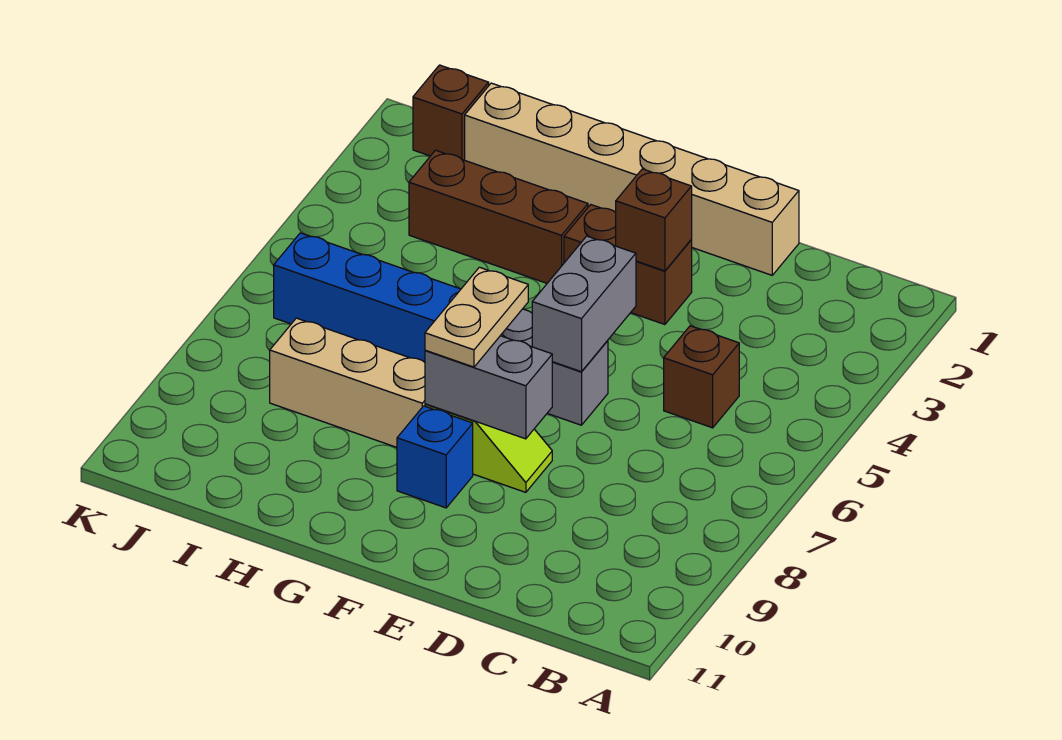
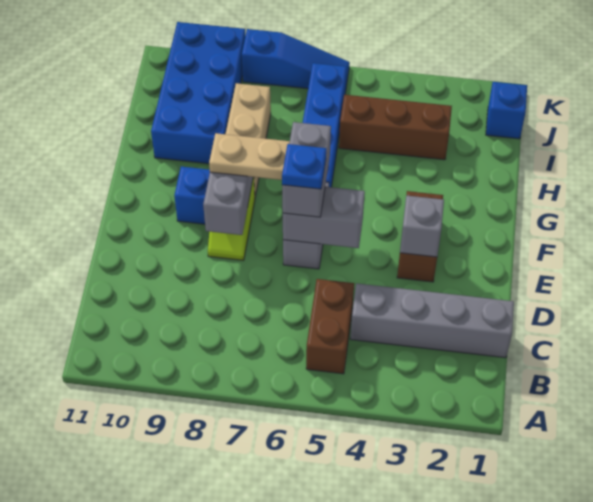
none -> grey brick C1:C4 level 1
brown brick C5 level 1 -> brown brick B5:C5 level 1
tan brick D1:I1 level 1 -> none
brown brick E3 level 2 -> grey brick E3 level 2
none -> grey brick E6:F6 level 3
none -> blue plate E6 level 4
brown brick G3:I3 level 1 -> brown brick I3:I5 level 1
none -> blue brick H9:K10 level 1
brown brick J1 level 1 -> blue brick J1 level 1
none -> blue slope K6:K8 level 1 top 8

